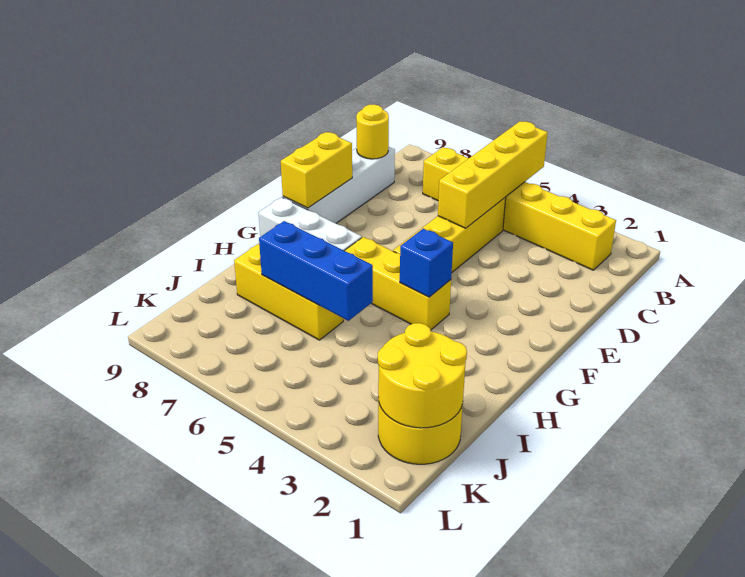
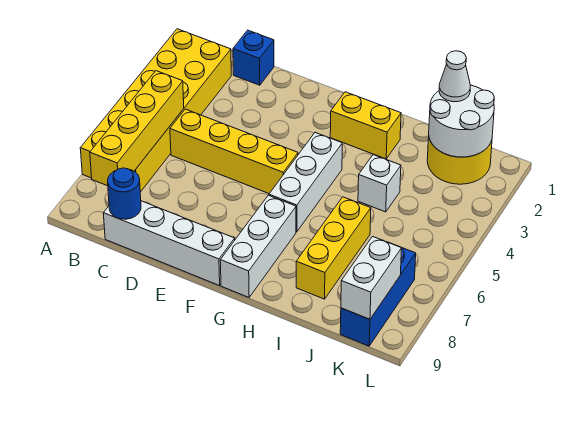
yellow brick A5:D5 level 2 -> yellow brick B5:B8 level 2
yellow brick B2:B7 level 1 -> yellow brick A2:B7 level 1
yellow round brick C9 level 2 -> blue round brick C9 level 2
yellow brick E9:F9 level 2 -> yellow brick G2:H2 level 1
yellow brick G4:G6 level 1 -> white brick G4:G6 level 1
blue brick G4 level 2 -> blue brick C1 level 1
none -> white brick I4 level 1
blue brick I5:I7 level 2 -> blue brick K7:K9 level 1
yellow round brick J1:K2 level 2 -> white round brick J1:K2 level 2
none -> white cone J1 level 3
none -> white brick K8:K9 level 2

